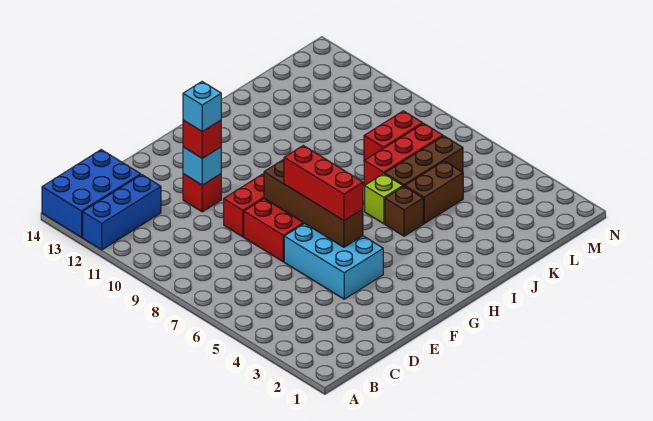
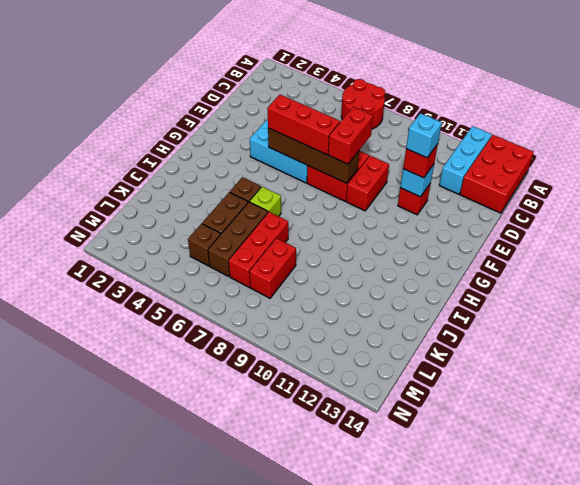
none -> red round brick A6:B7 level 1
blue brick A12:C12 level 1 -> cyan brick A12:C12 level 1
blue brick A13:C14 level 1 -> red brick A13:C14 level 1
none -> red brick E8:F8 level 3
none -> brown brick L5 level 1

